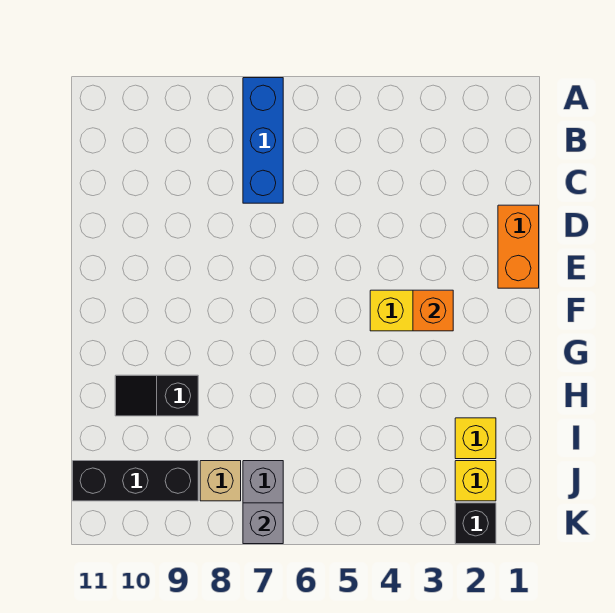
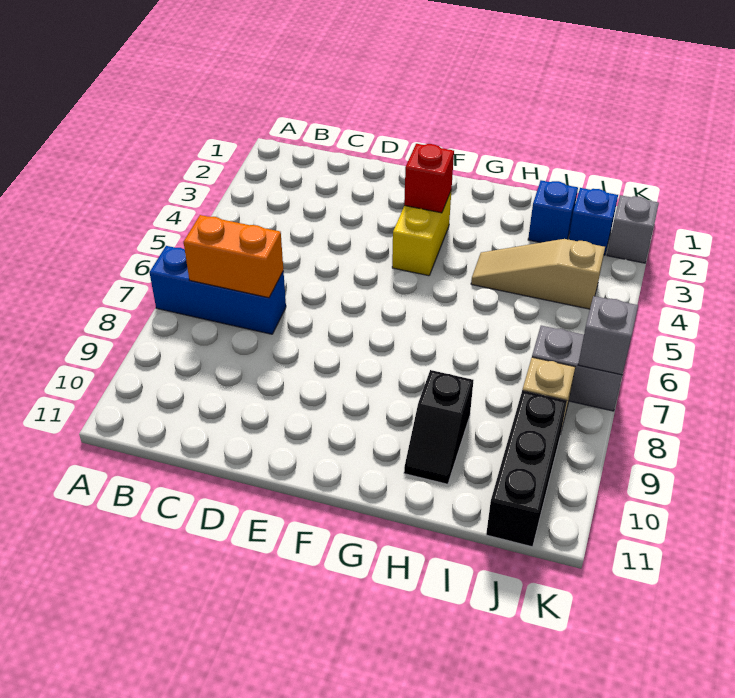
orange brick D1:E1 level 1 -> orange brick B7:C7 level 2
orange brick F3 level 2 -> red brick F3 level 2
none -> tan slope H4:J4 level 1 top J
yellow brick I2 level 1 -> blue brick I2 level 1
yellow brick J2 level 1 -> blue brick J2 level 1
black brick K2 level 1 -> grey brick K2 level 1

